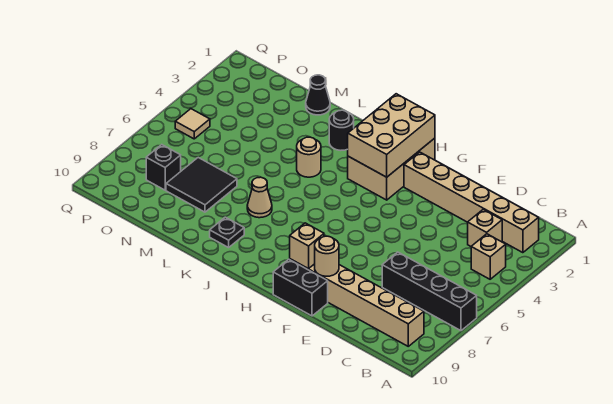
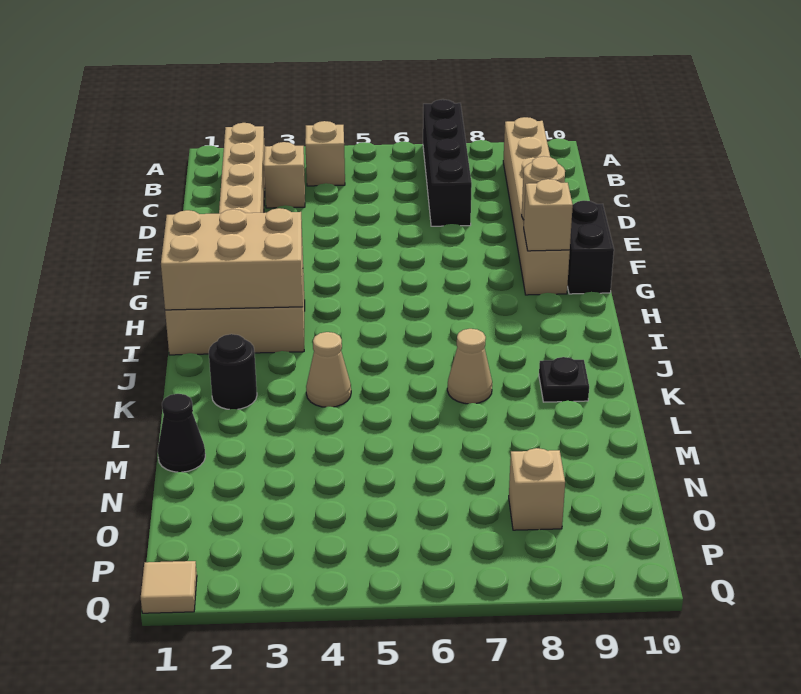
tan round brick K4 level 1 -> tan cone K4 level 1
black tile M7:N8 level 1 -> none
black brick O8 level 1 -> tan brick O8 level 1
tan tile P5 level 1 -> tan tile Q1 level 1

